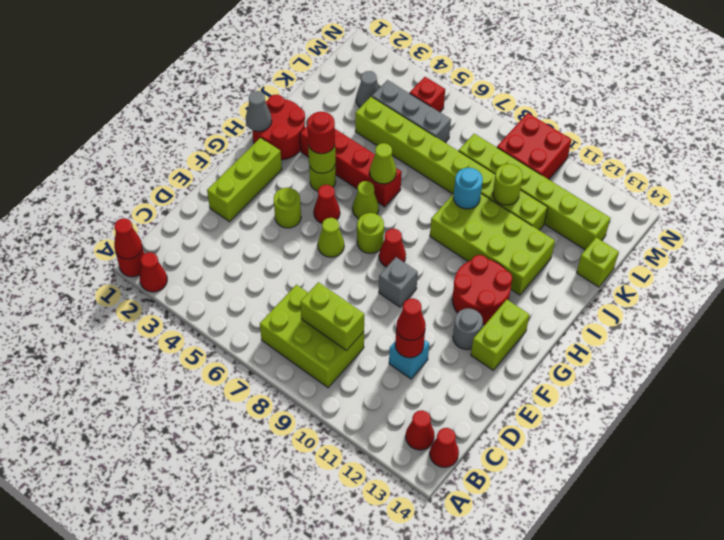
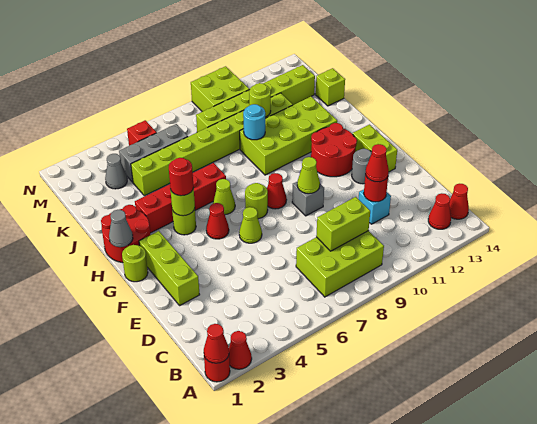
lime round brick F4 level 1 -> lime round brick G1 level 1
lime cone I6 level 2 -> lime cone F9 level 2
red brick M9:N10 level 1 -> lime brick M9:N10 level 1

